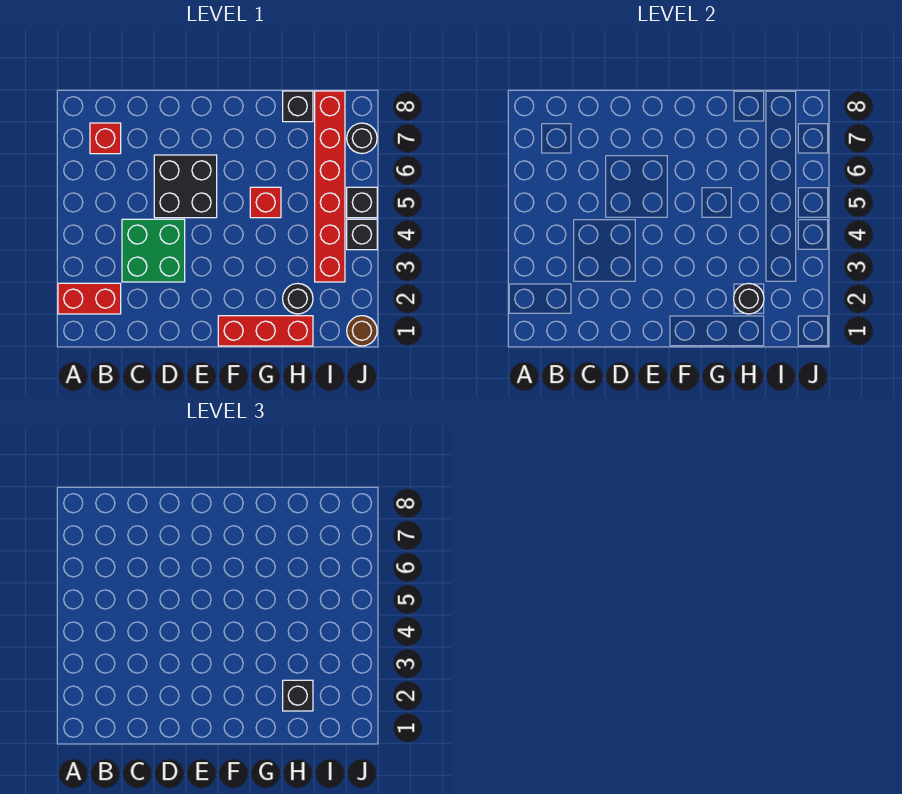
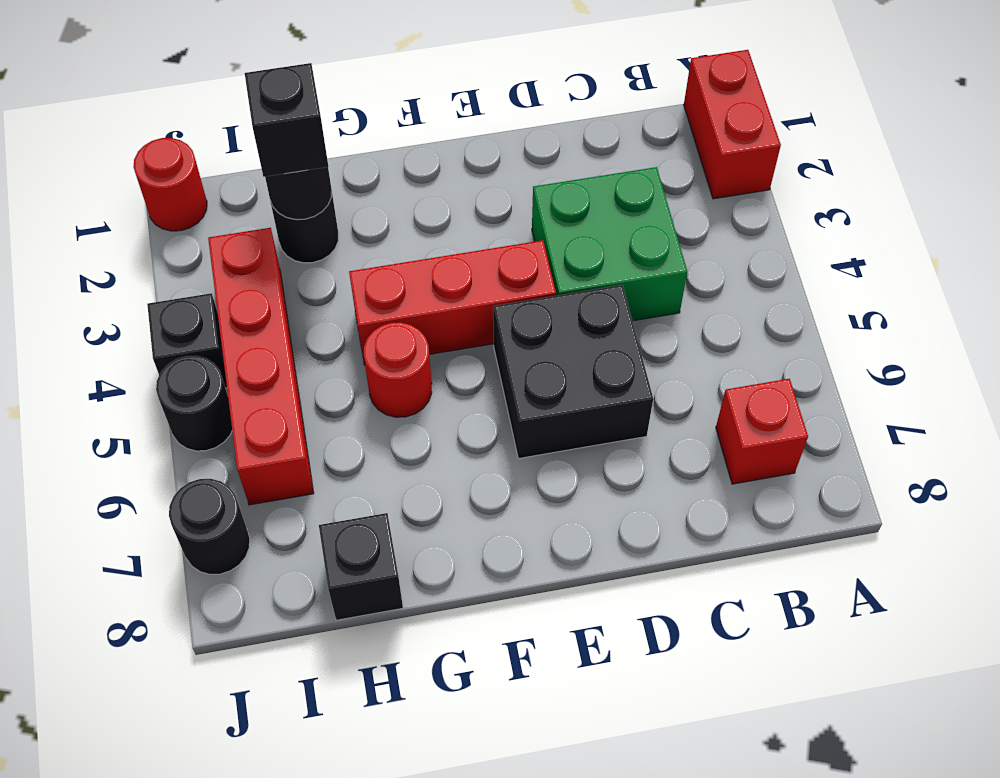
red brick A2:B2 level 1 -> red brick A1:A2 level 1
red brick F1:H1 level 1 -> red brick E4:G4 level 1
red brick G5 level 1 -> red round brick G5 level 1
red brick I3:I8 level 1 -> red brick I3:I6 level 1
brown round brick J1 level 1 -> red round brick J1 level 1
black brick J5 level 1 -> black round brick J5 level 1

